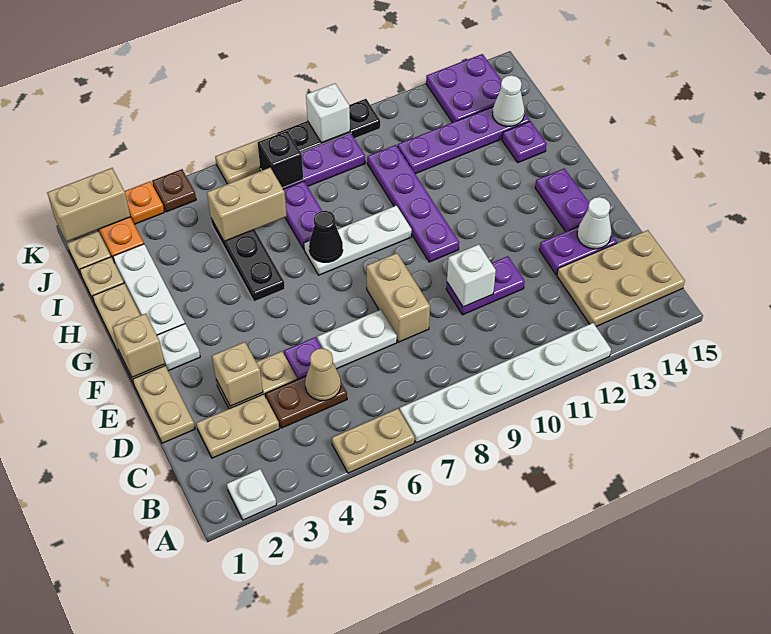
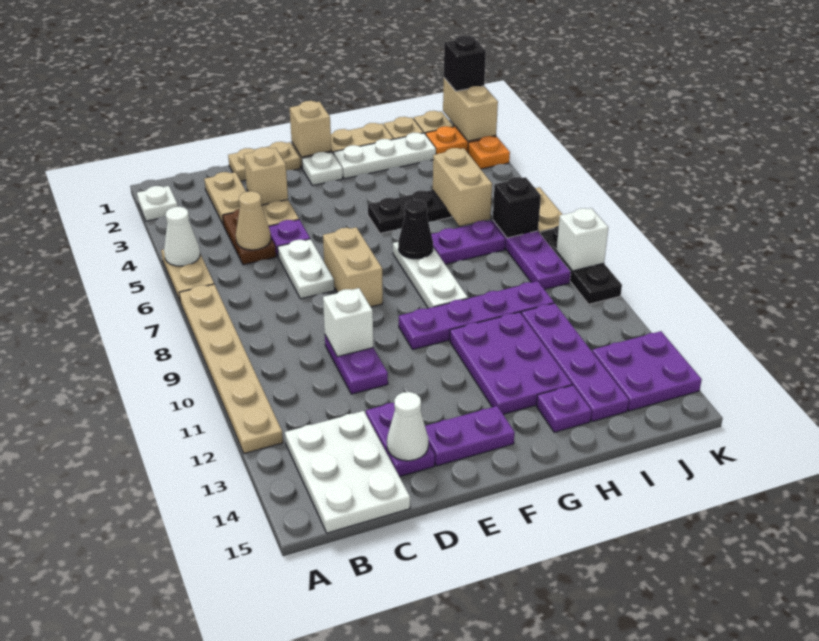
white plate A7:A12 level 1 -> tan plate A7:A12 level 1
tan plate B13:C15 level 1 -> white plate B13:C15 level 1
tan brick D8:E8 level 1 -> tan brick E7:E8 level 1
none -> purple plate G11:H13 level 1
white cone I14 level 2 -> white cone A5 level 2
none -> black brick K1 level 3
brown plate K4 level 1 -> none

